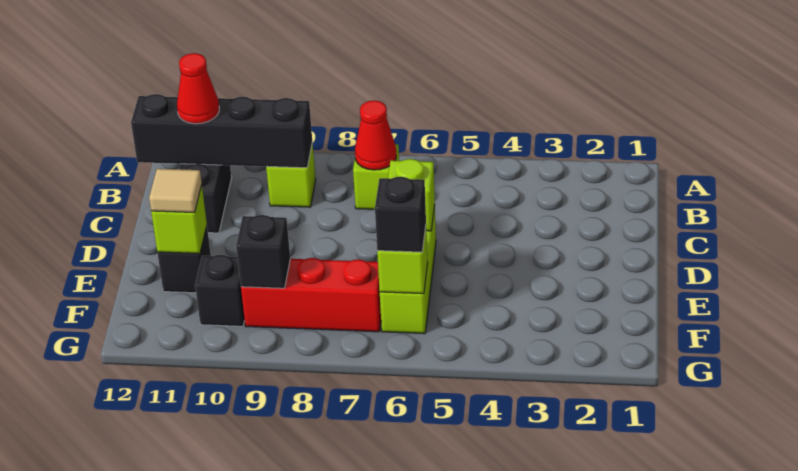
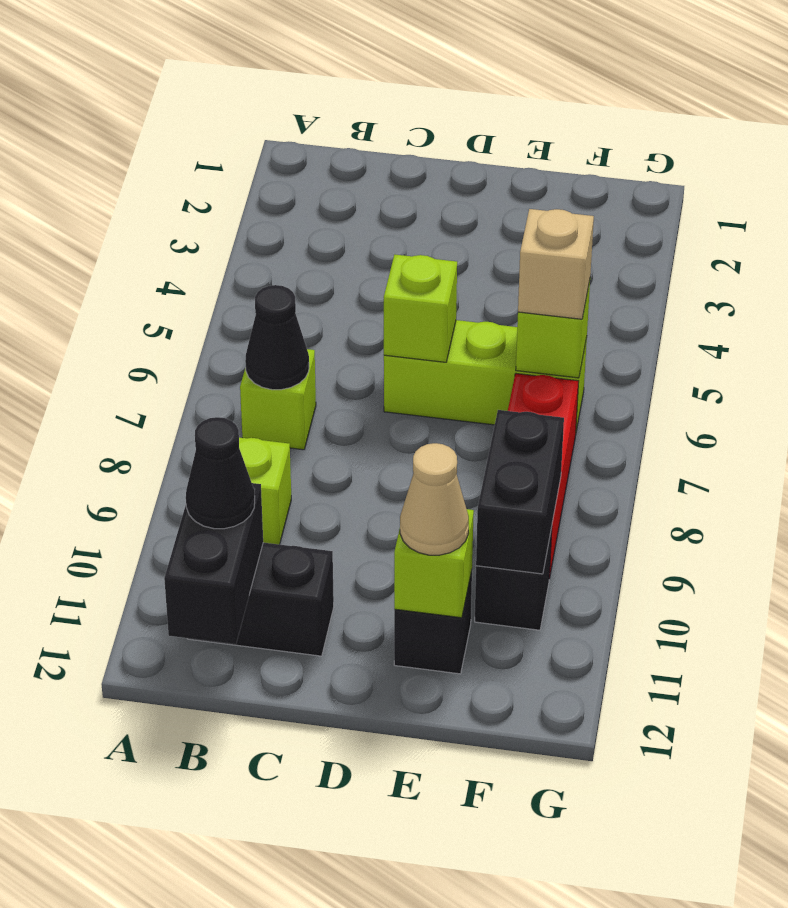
red cone B7 level 2 -> black cone B7 level 2
black brick B9:B12 level 2 -> black brick B11:B12 level 2
red cone B11 level 3 -> black cone B11 level 3
tan tile E11 level 3 -> tan cone E11 level 3
black brick F6 level 3 -> tan brick F6 level 3
black brick F9 level 2 -> black brick F9:F10 level 2

